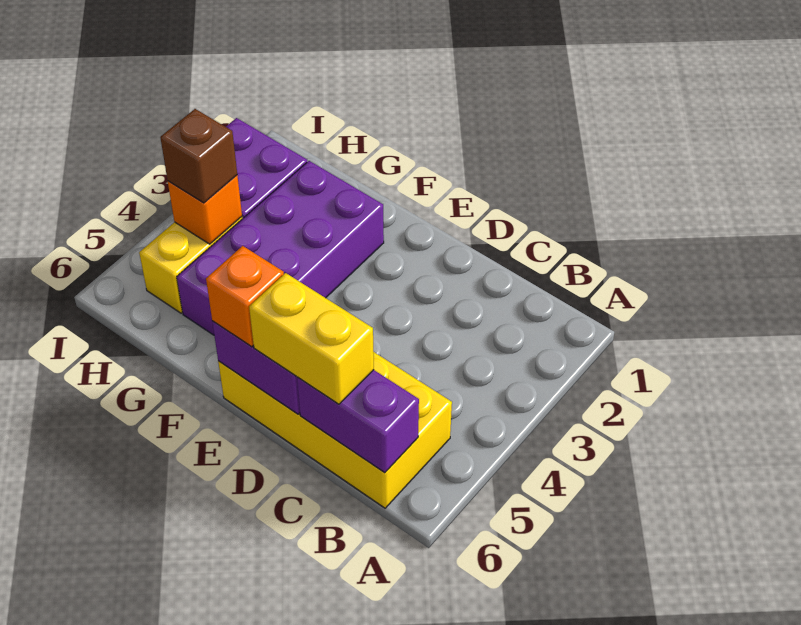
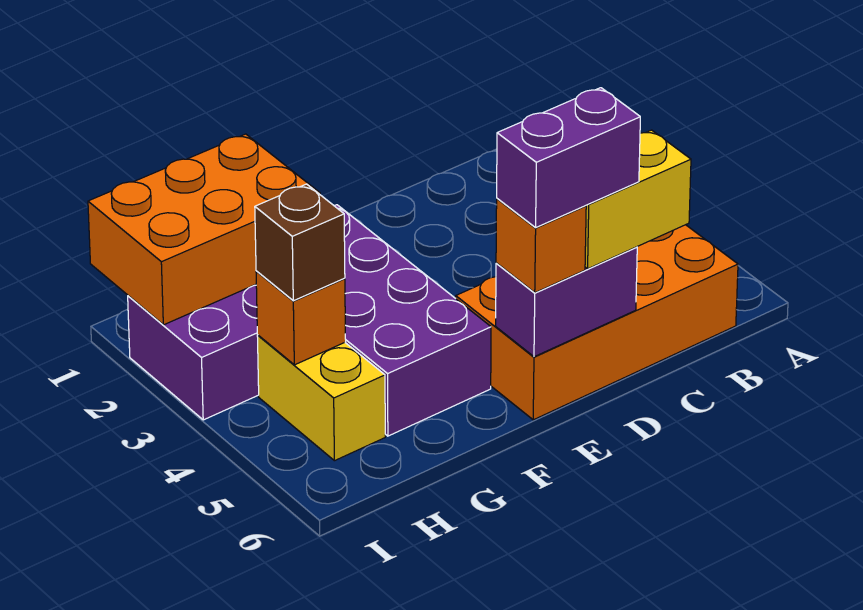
yellow brick B5:E6 level 1 -> orange brick B5:E6 level 1
purple brick B6:C6 level 2 -> purple brick D6:E6 level 4
none -> orange brick G1:I2 level 2

